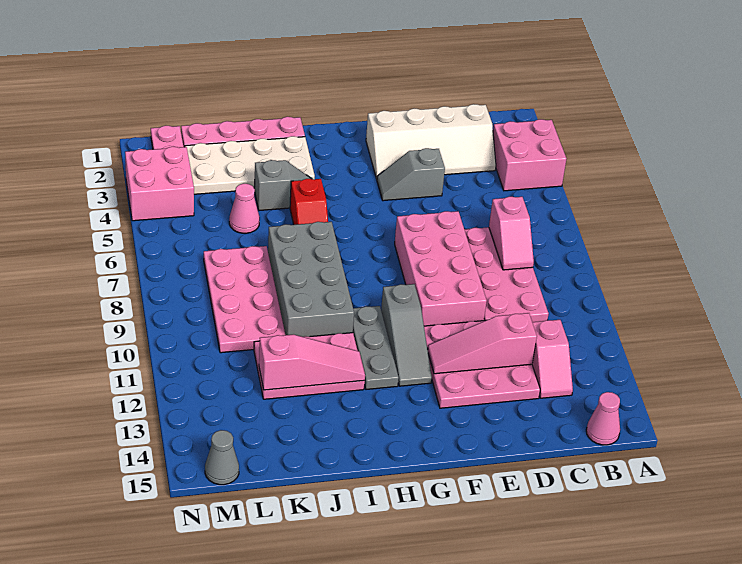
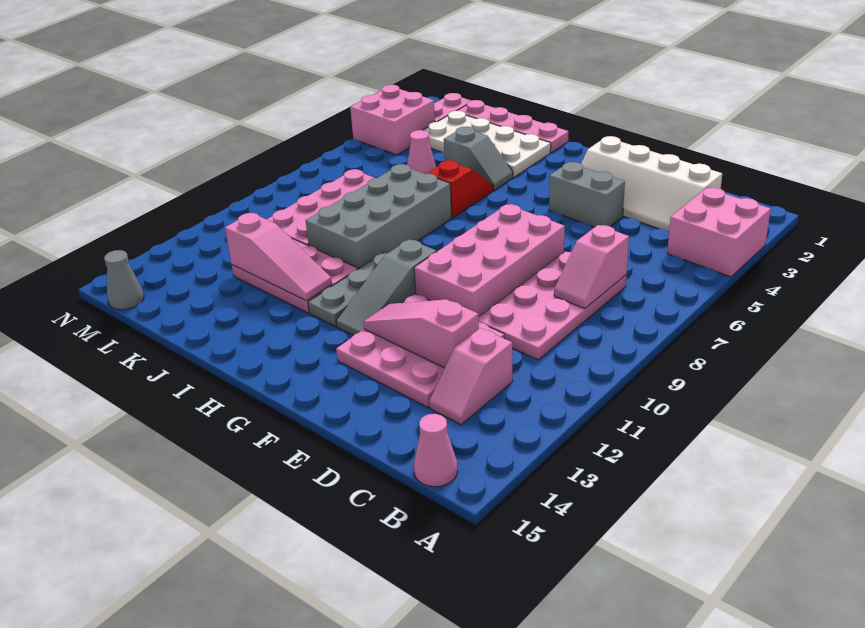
grey slope E4:F4 level 1 top E -> grey brick E4:F4 level 1
red slope I5:I6 level 1 top 5 -> red slope I5:I6 level 1 top 6

